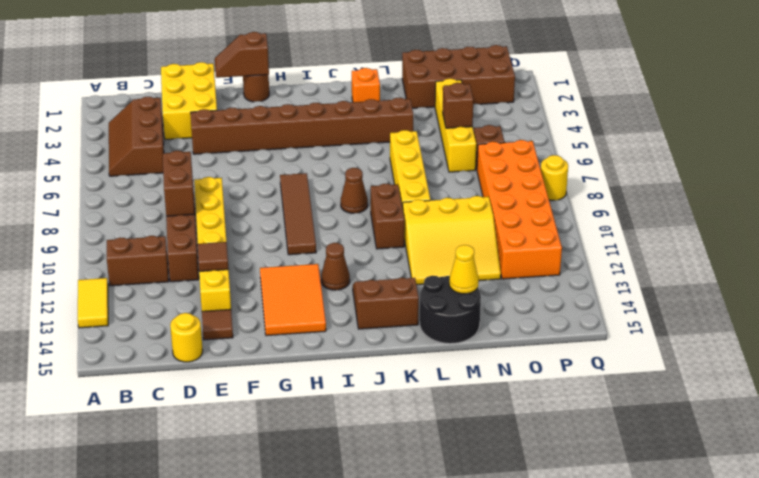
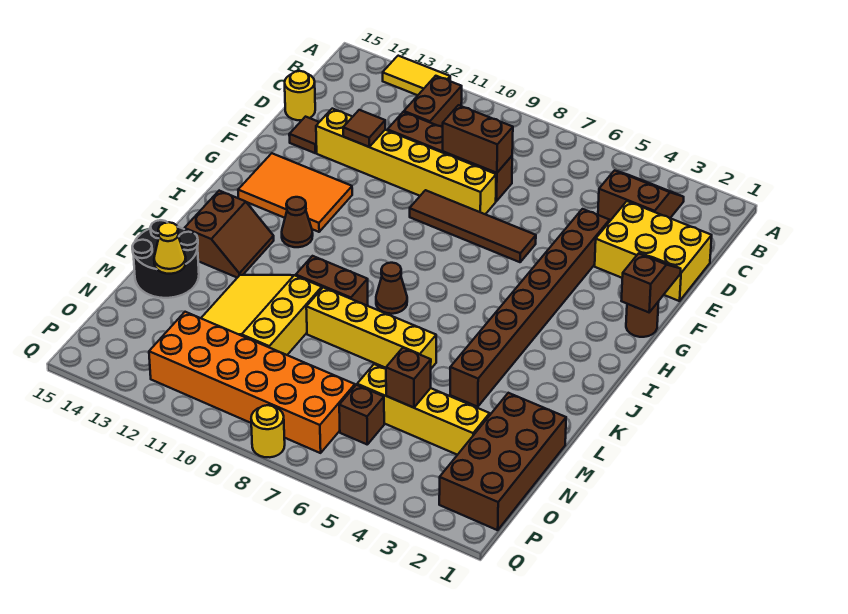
brown slope B3:C5 level 1 top C -> brown slope B3:C4 level 1 top C
brown tile H7:H10 level 1 -> brown tile F6:F9 level 1
orange brick K2 level 1 -> none

